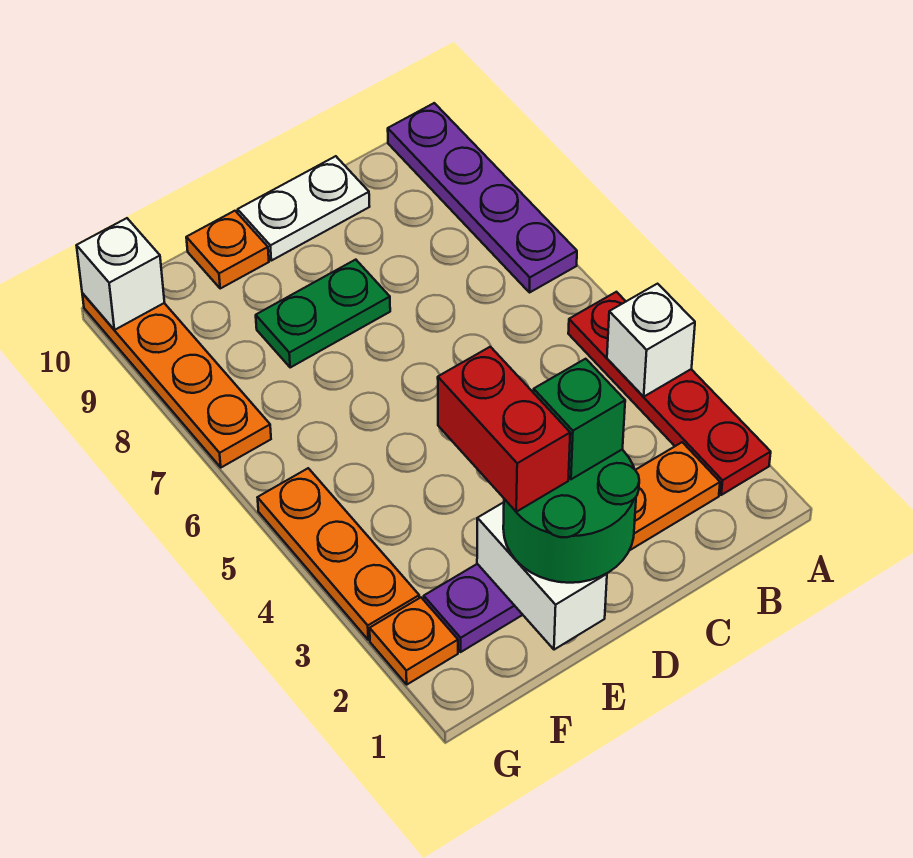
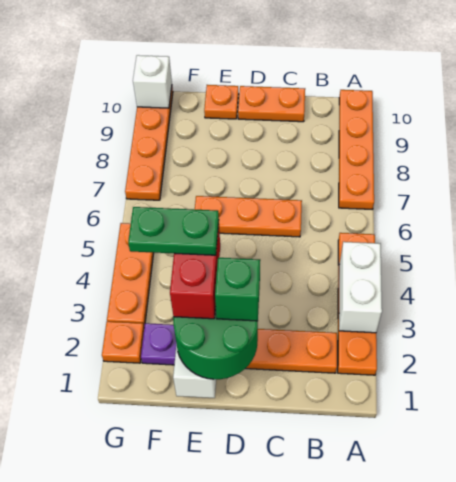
red plate A2:A5 level 1 -> orange plate A2:A5 level 1
white brick A4 level 2 -> white brick A3:A4 level 2
purple plate A7:A10 level 1 -> orange plate A7:A10 level 1
none -> orange plate C6:E6 level 1
white plate C10:D10 level 1 -> orange plate C10:D10 level 1
green plate D8:E8 level 1 -> green plate E3:F3 level 5

